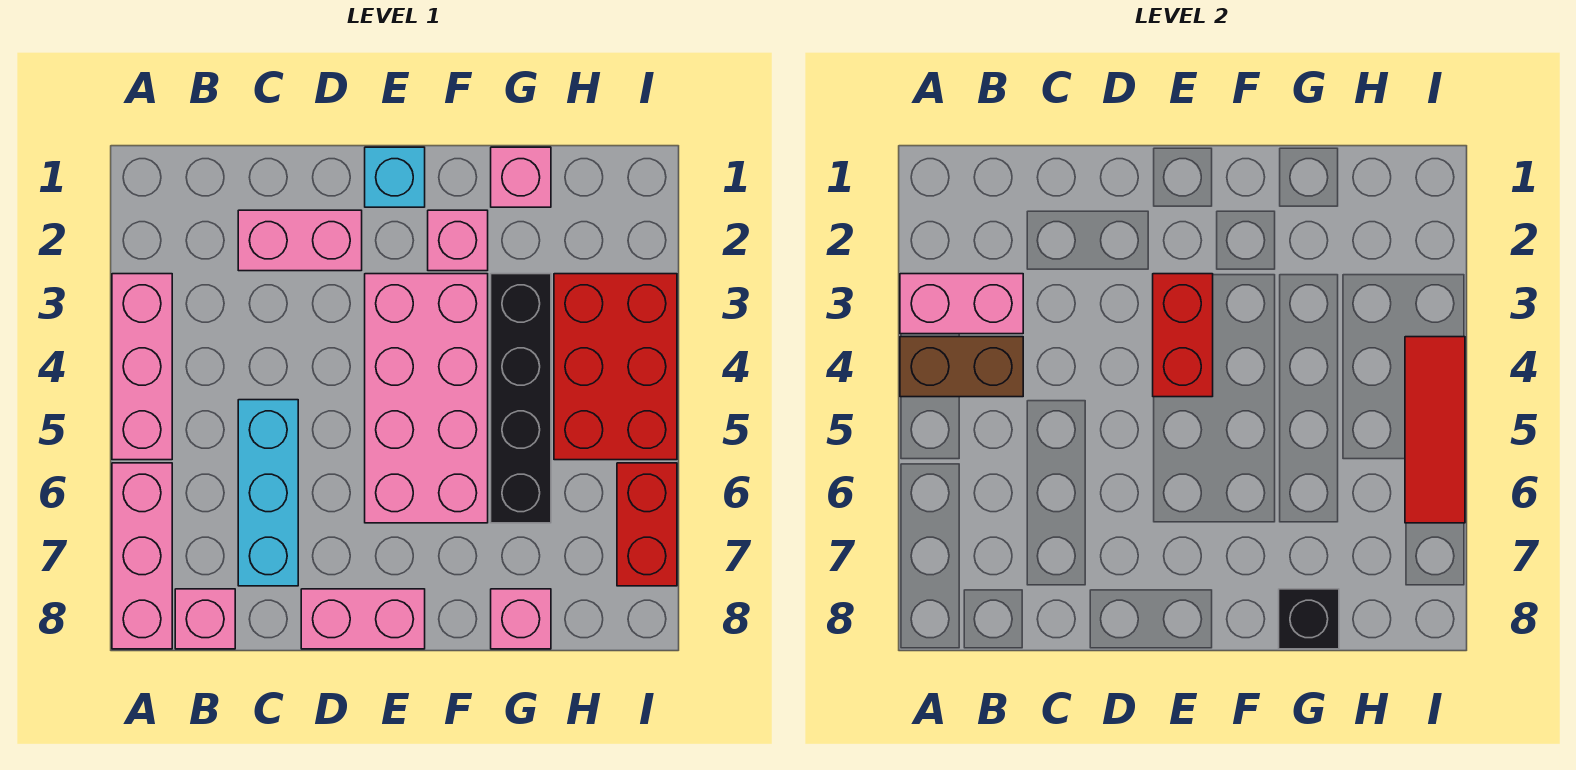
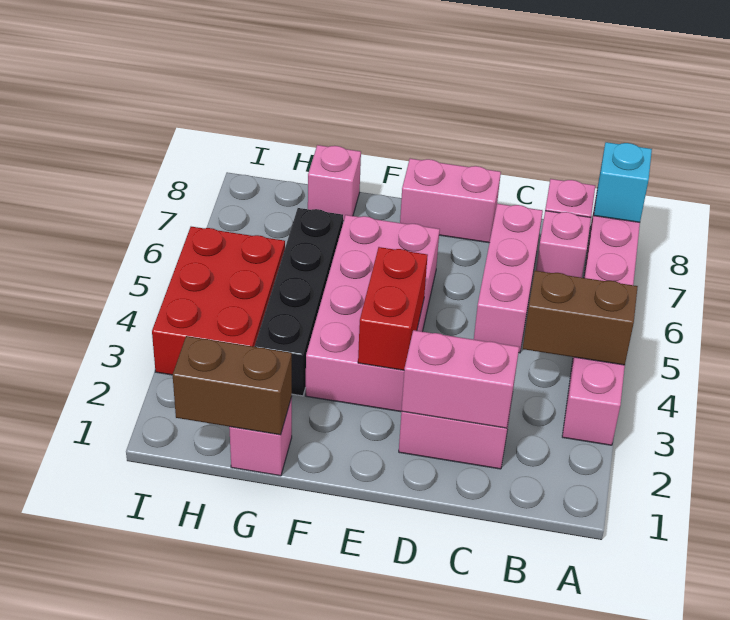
pink brick A3:B3 level 2 -> pink brick C2:D2 level 2
cyan brick C5:C7 level 1 -> pink brick C5:C7 level 1
cyan brick E1 level 1 -> cyan brick A8 level 2
pink brick F2 level 1 -> pink brick B7 level 1
none -> brown brick G1:H1 level 2
black brick G8 level 2 -> none
red tile I4:I6 level 2 -> none
red brick I6:I7 level 1 -> none

